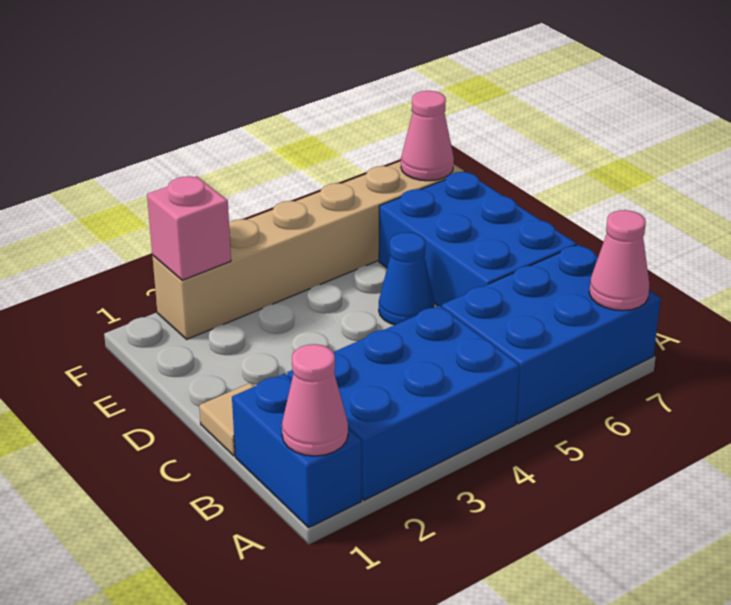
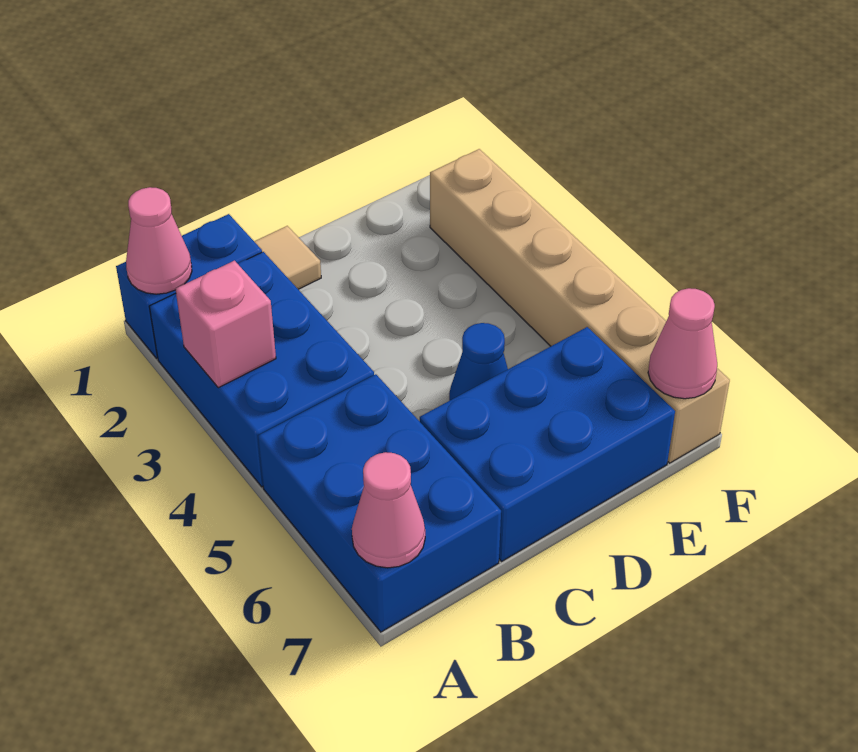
pink brick F2 level 2 -> pink brick A3 level 2

